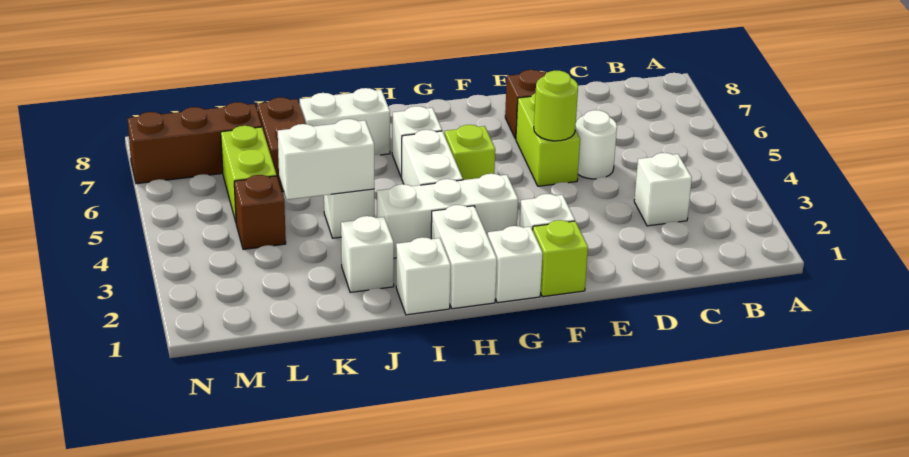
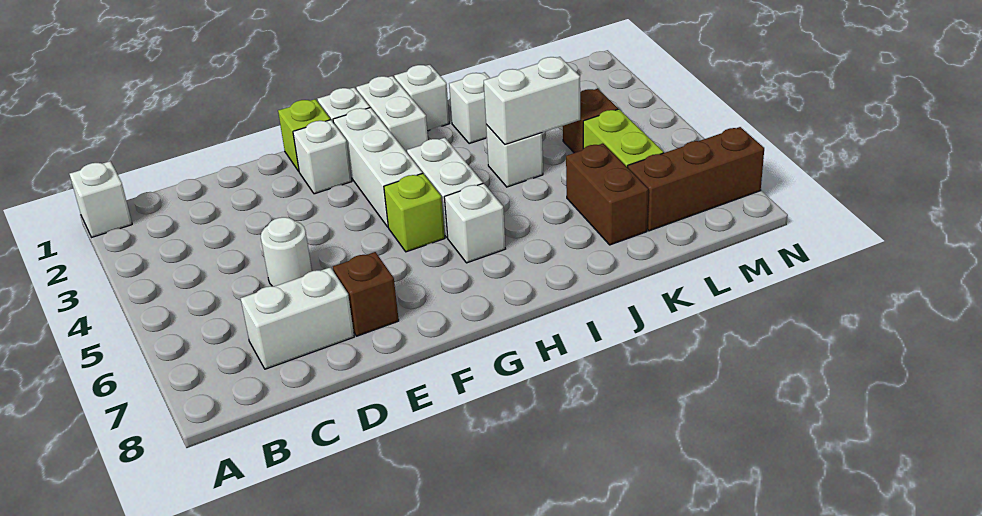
white brick C3 level 1 -> white brick A1 level 1
lime brick E5:E6 level 1 -> none
lime round brick E5 level 2 -> none
white brick G3:I3 level 1 -> white brick G2:G4 level 1
white brick I7:J7 level 1 -> white brick C7:D7 level 1

